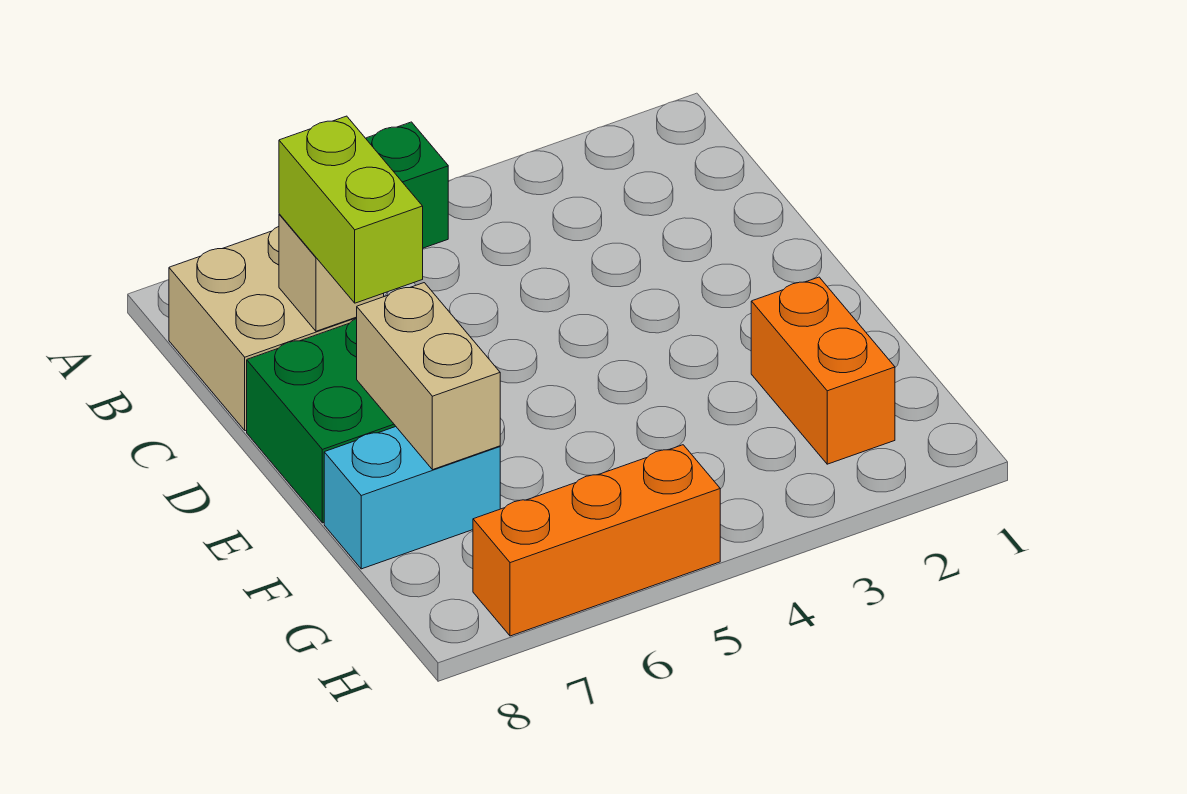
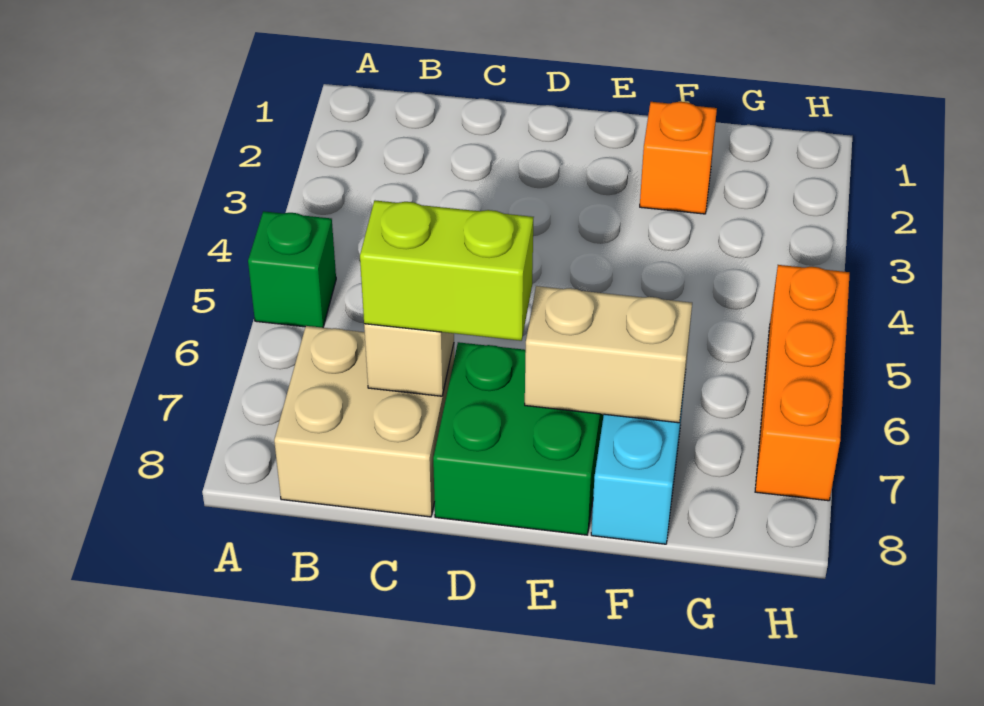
orange brick F2:G2 level 1 -> orange brick F2 level 1

